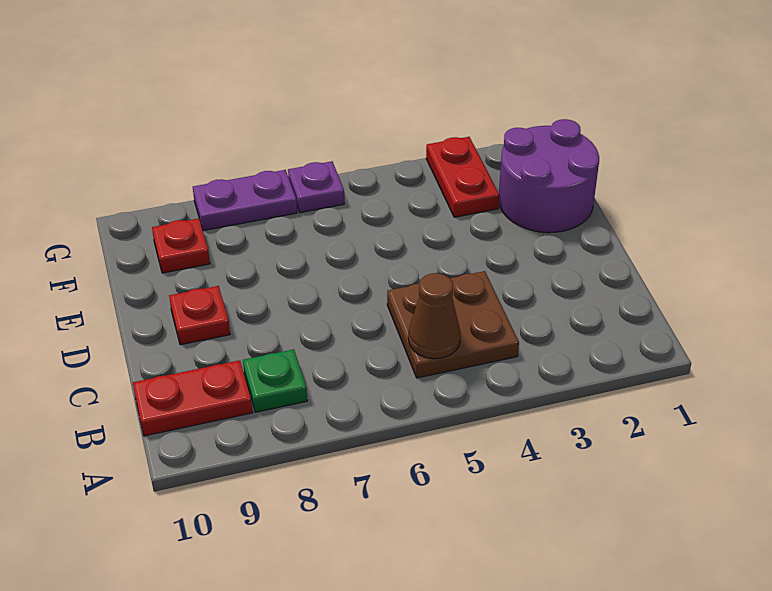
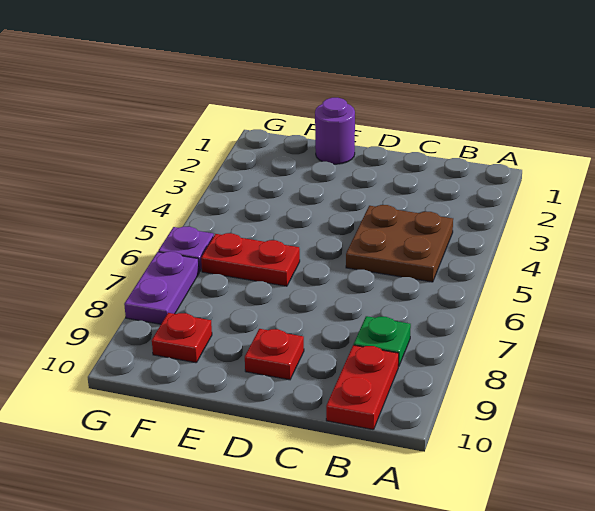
brown cone B5 level 2 -> none
purple round brick E1:F2 level 1 -> purple round brick E1 level 1
red plate F3:G3 level 1 -> red plate E6:F6 level 1

